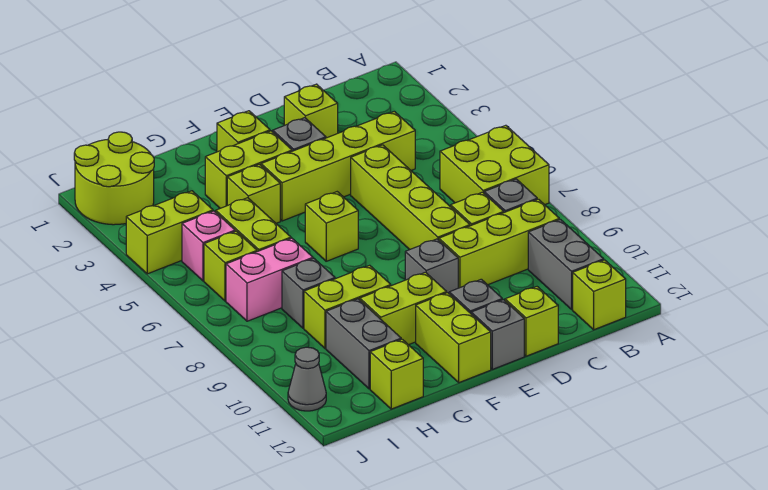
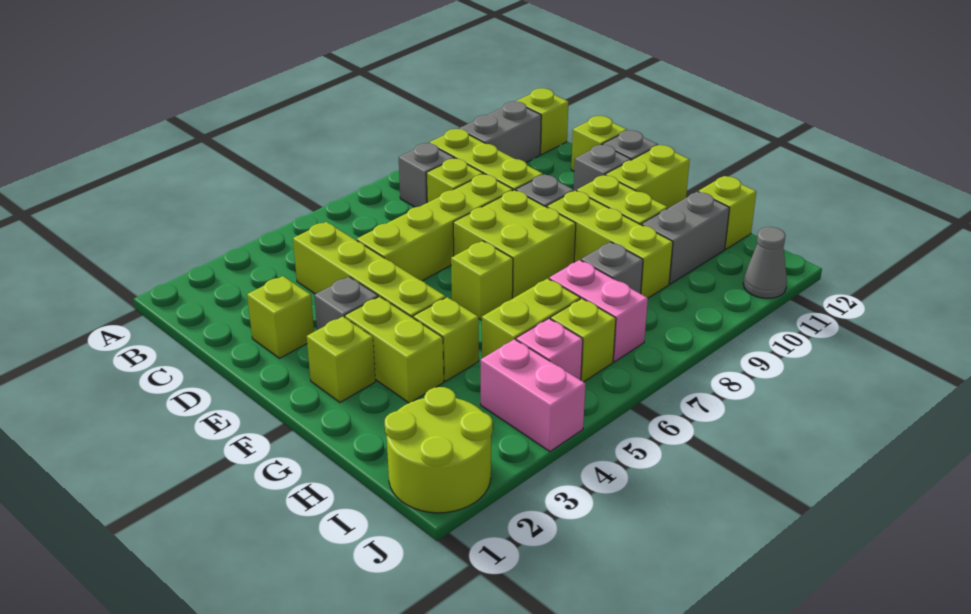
lime brick A6:B7 level 1 -> lime brick E7:F8 level 1
lime brick G9:H9 level 1 -> lime brick F9:H9 level 1
lime brick I4:J4 level 1 -> pink brick I4:J4 level 1

